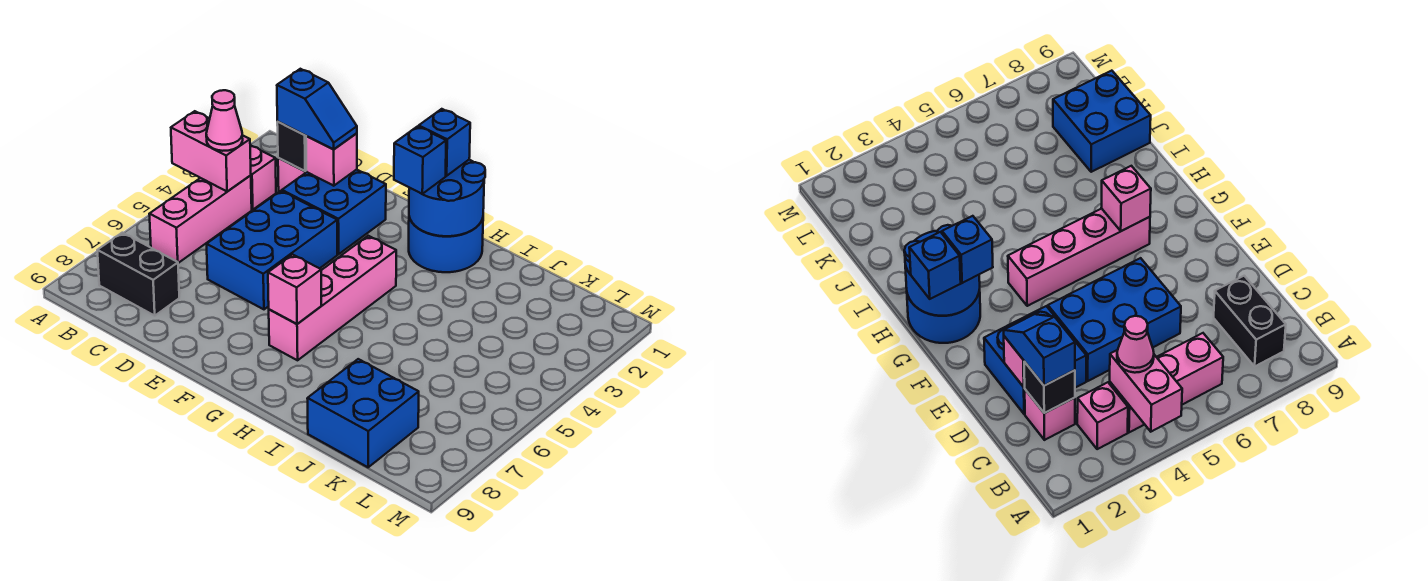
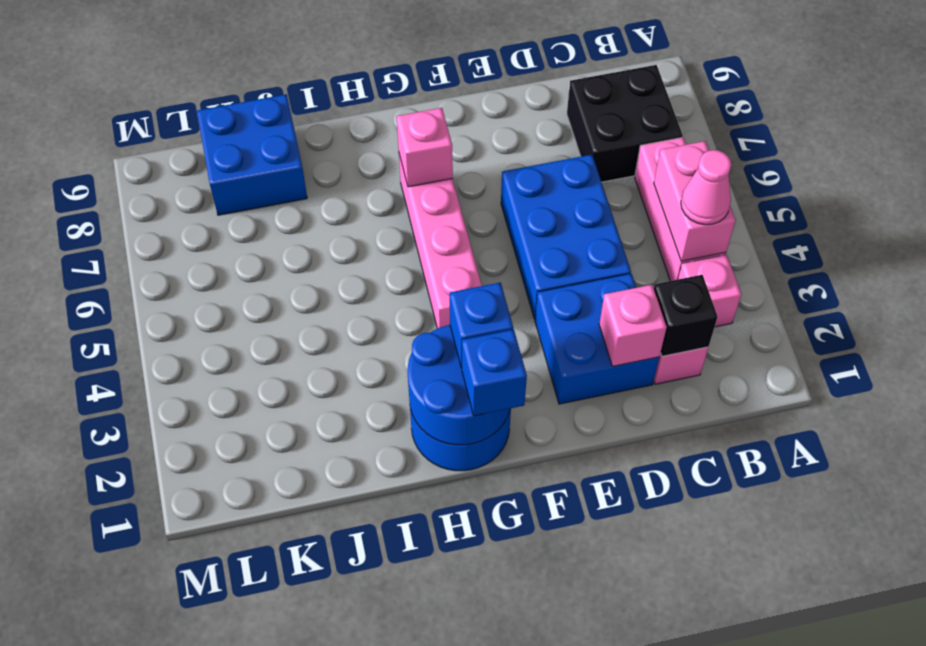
pink brick A4:B4 level 2 -> pink brick B4:B5 level 2
black brick B8:C8 level 1 -> black brick B7:C8 level 1
blue slope C2:D2 level 3 top C -> none

